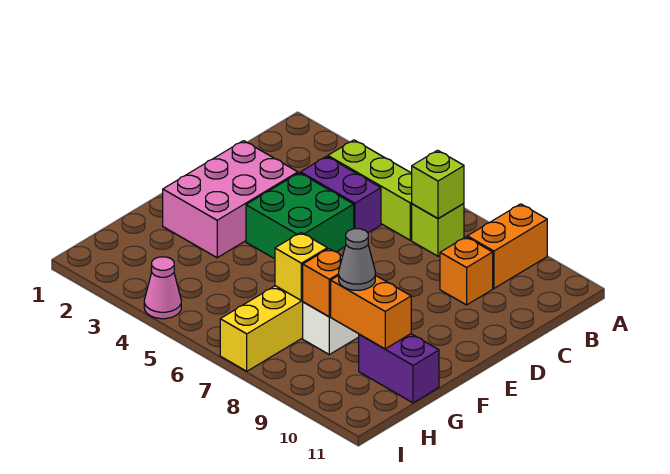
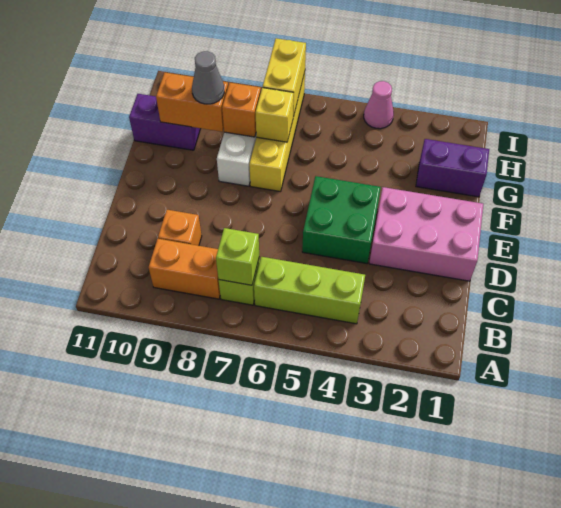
orange brick A9:B9 level 1 -> orange brick B8:B9 level 1
purple brick C4:C5 level 1 -> purple brick G1:G2 level 1
pink brick D2:F3 level 1 -> pink brick D1:E3 level 1
none -> yellow brick H7:I7 level 2

